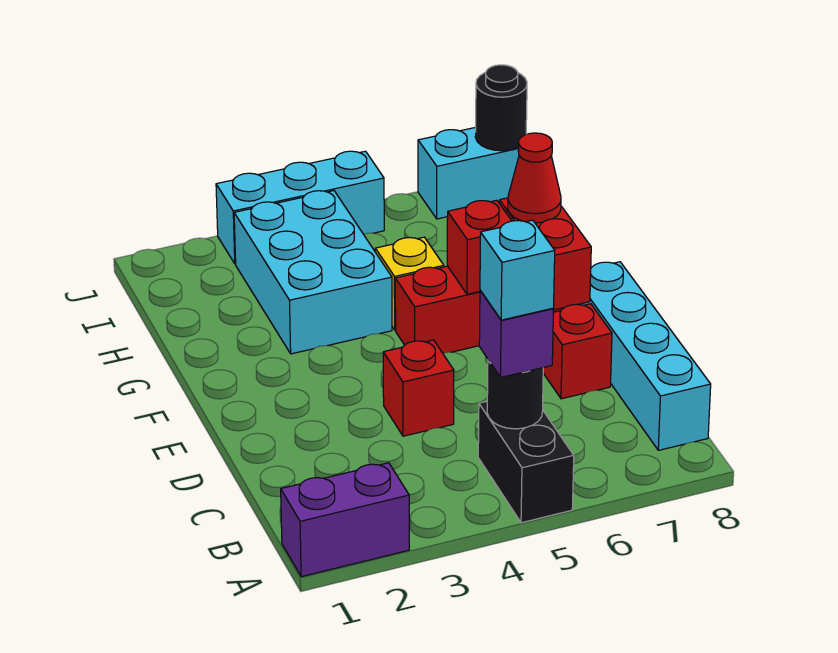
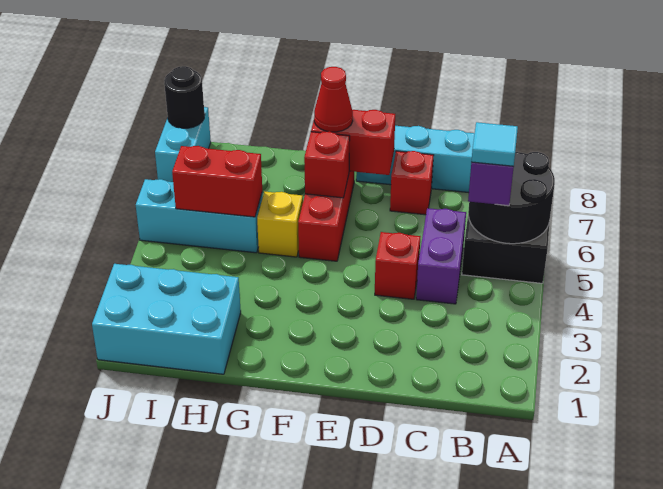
purple brick A1:A2 level 1 -> purple brick C4:C5 level 1
black round brick B5 level 2 -> black round brick A5:B6 level 2
cyan brick B5 level 4 -> cyan tile B5 level 4
cyan brick G3:I4 level 1 -> cyan brick H1:J2 level 1
none -> red brick H5:I5 level 2
cyan brick J3:J5 level 1 -> cyan brick H5:J5 level 1

